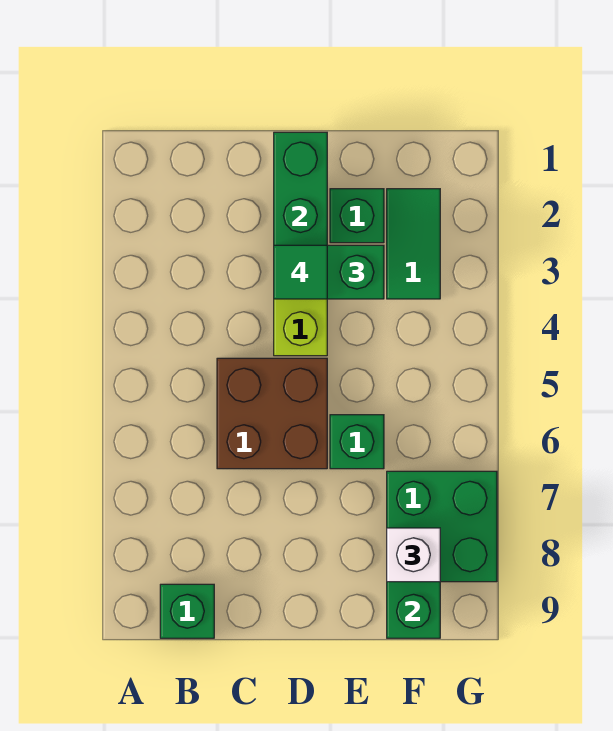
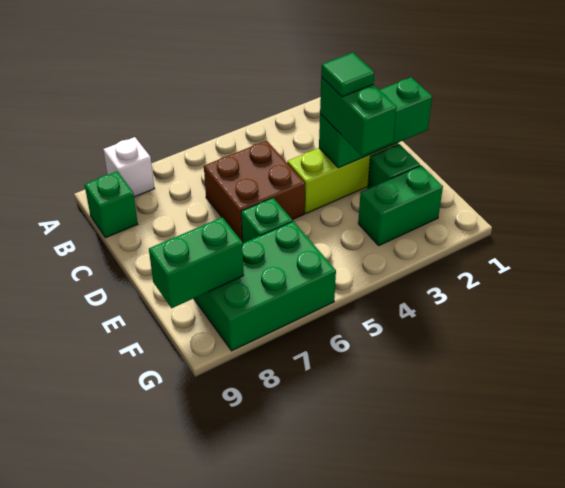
green tile F2:F3 level 1 -> green brick F2:F3 level 1
green brick F7:G8 level 1 -> green brick F6:G8 level 1
white brick F8 level 3 -> white brick A8 level 1

